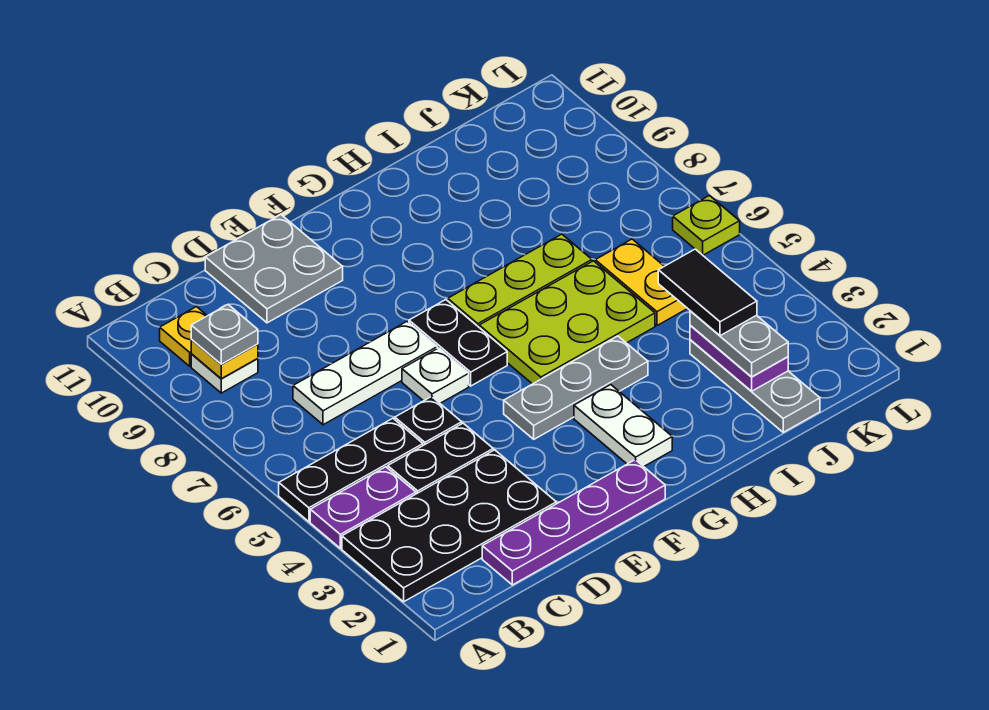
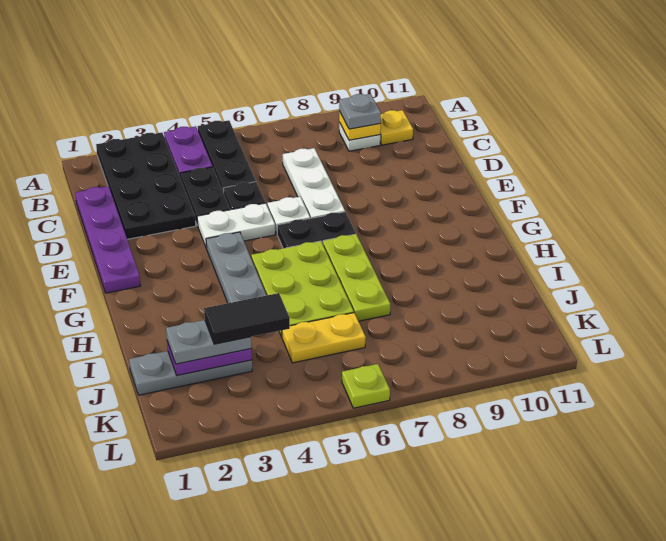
grey plate D10:E11 level 1 -> none
white plate G2:G3 level 1 -> white plate E4:E5 level 1

